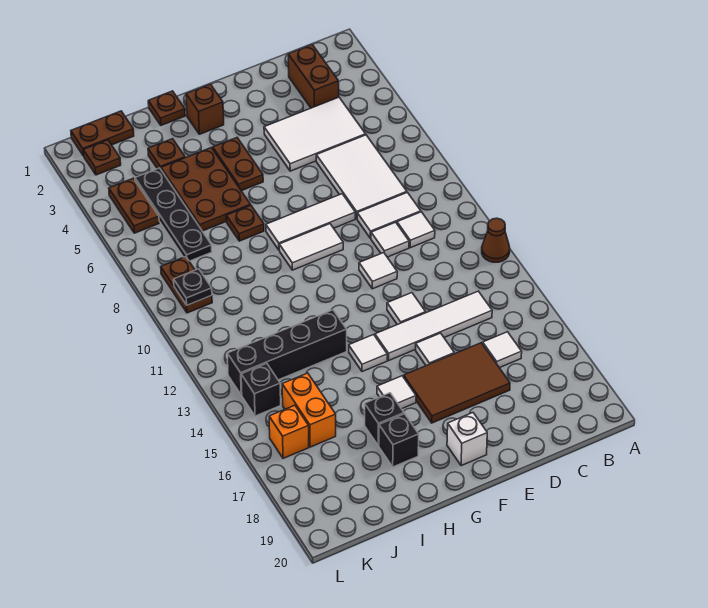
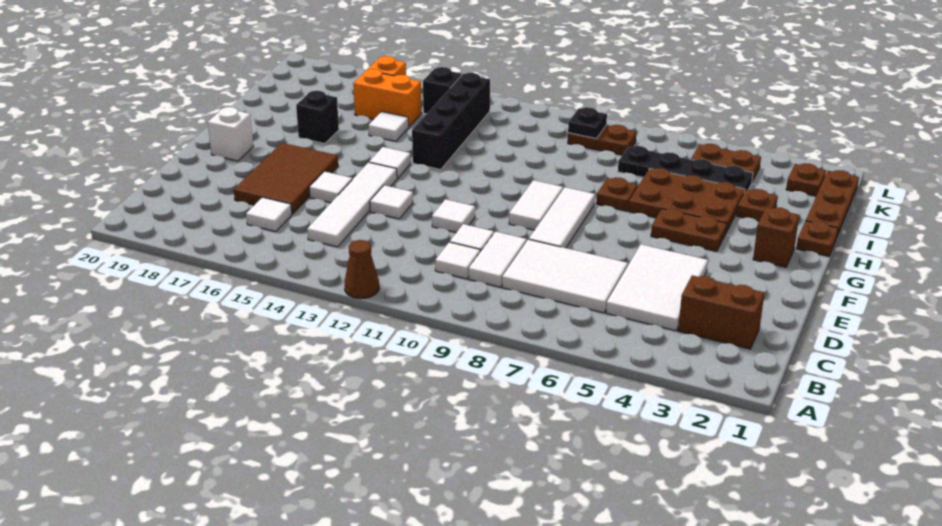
white tile G16 level 1 -> white tile I15 level 1
black brick H18 level 1 -> none
brown plate J1:K1 level 1 -> brown plate I1:K1 level 1

